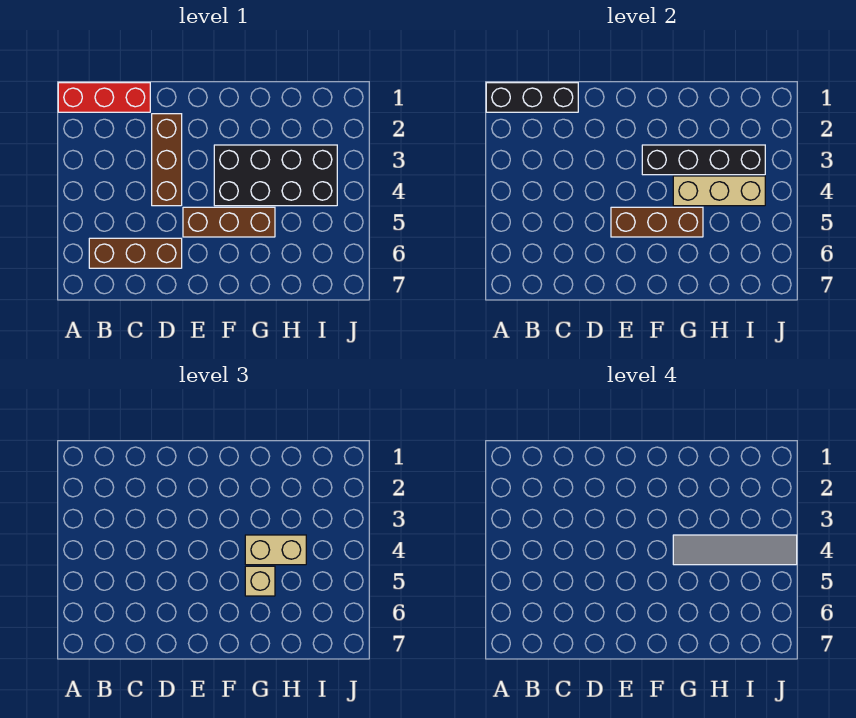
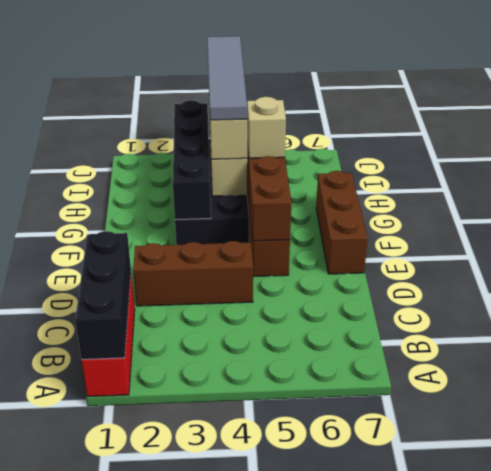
brown brick B6:D6 level 1 -> brown brick E7:G7 level 1

